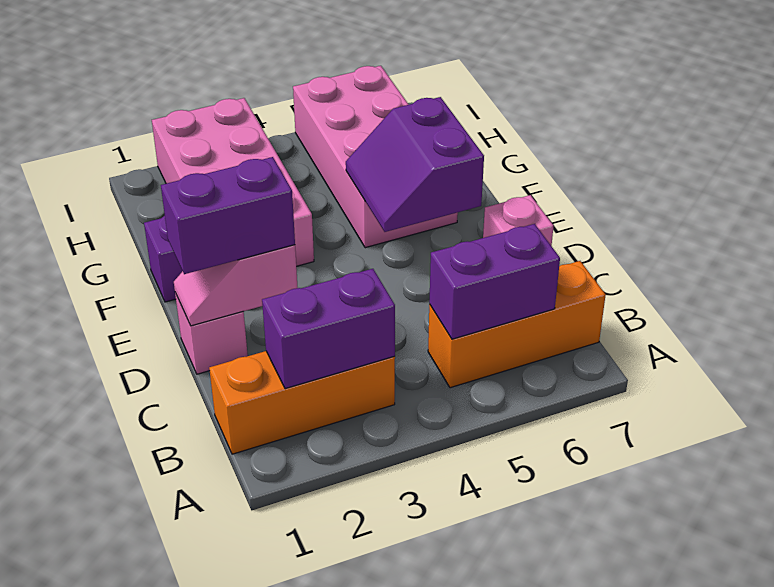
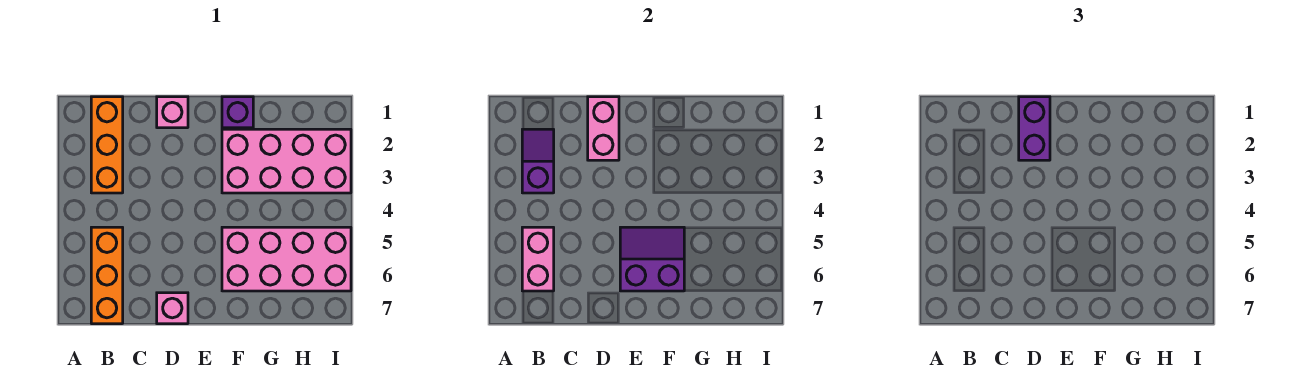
purple brick B2:B3 level 2 -> purple slope B2:B3 level 2 top 3
purple brick B5:B6 level 2 -> pink brick B5:B6 level 2
pink slope D1:D2 level 2 top 2 -> pink brick D1:D2 level 2

